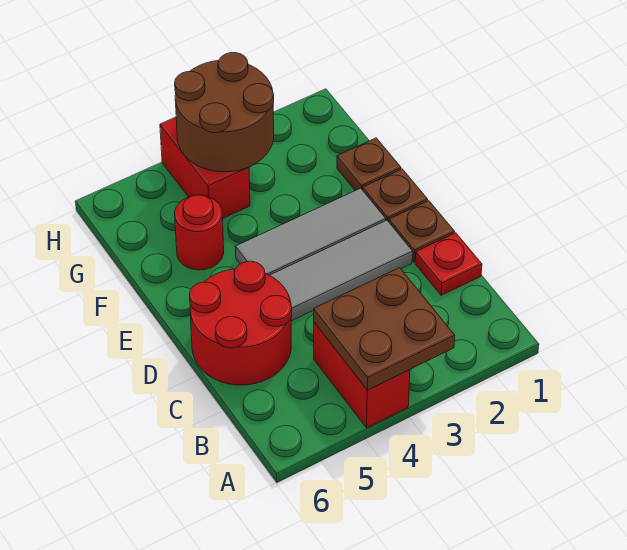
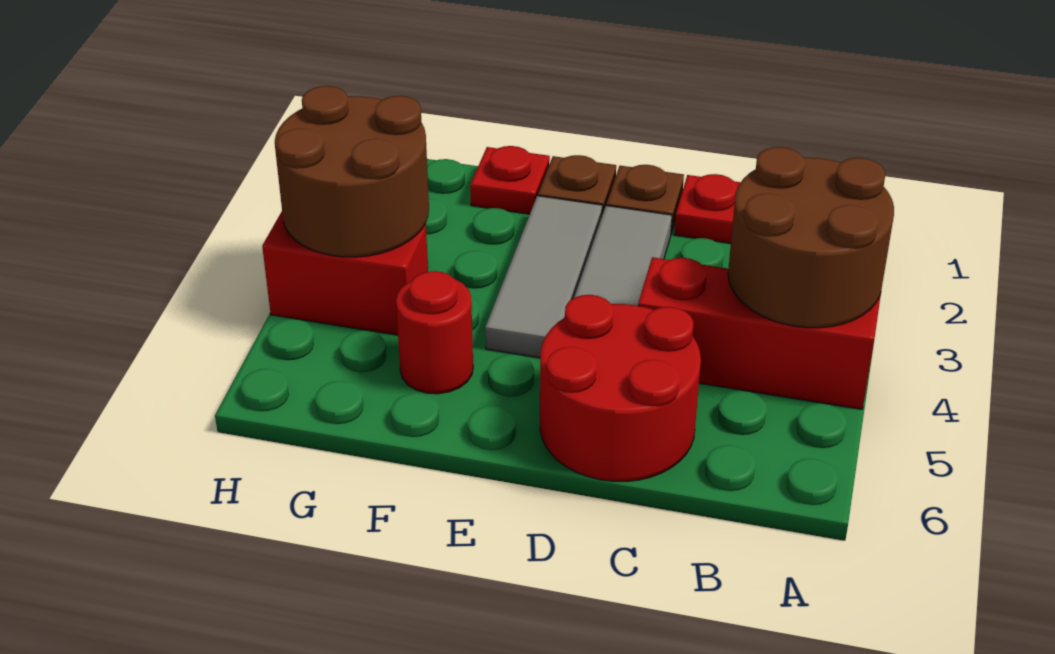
brown plate A3:B4 level 2 -> brown round brick A3:B4 level 2
red brick A4:B4 level 1 -> red brick A4:C4 level 1
brown plate F1 level 1 -> red plate F1 level 1

